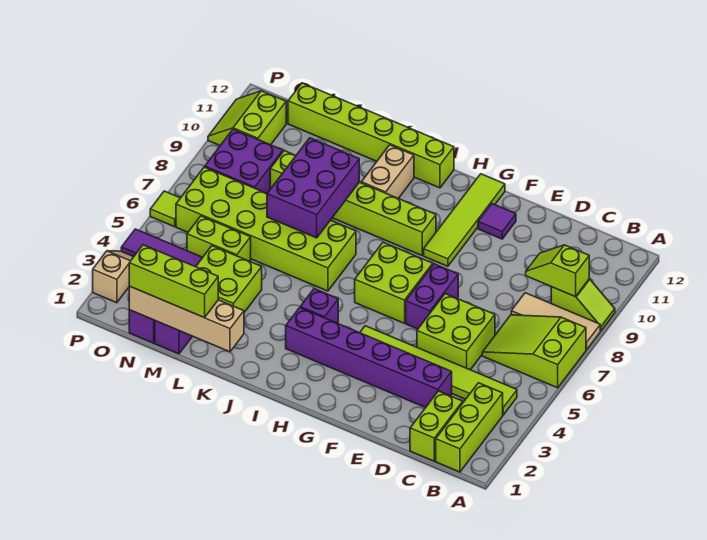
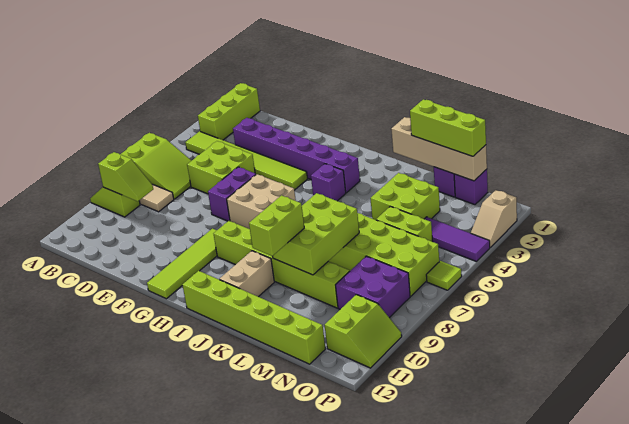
lime brick C1:C2 level 1 -> lime brick K9:K10 level 3
purple tile F11 level 1 -> none
lime brick G6:H7 level 1 -> tan brick G6:H7 level 1
purple brick K7:L9 level 2 -> lime brick K7:L9 level 2

